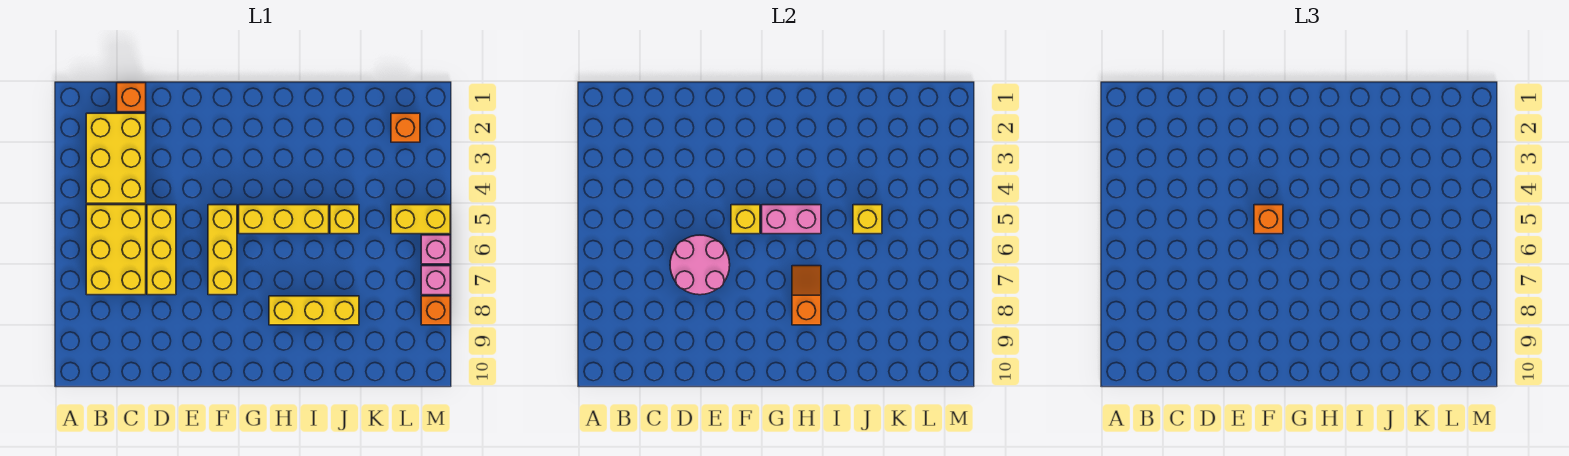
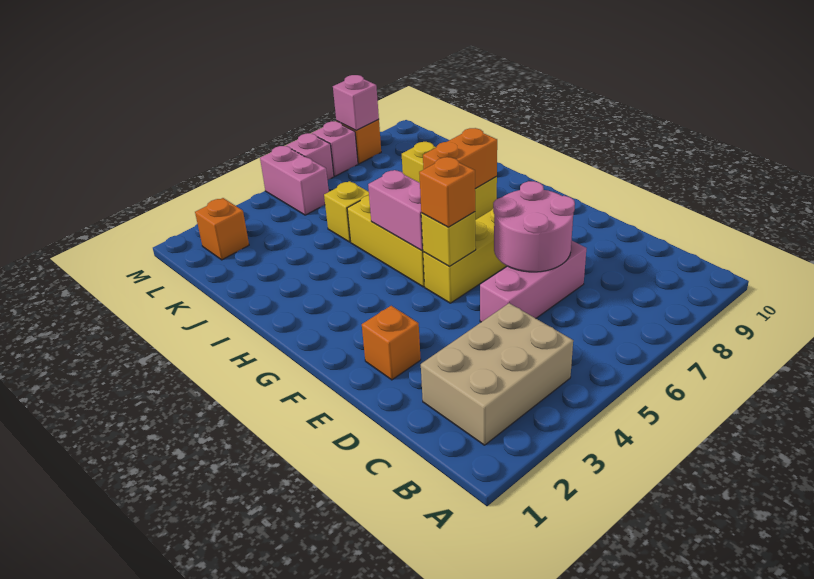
yellow brick B2:C4 level 1 -> tan brick B2:C4 level 1
yellow brick B5:C7 level 1 -> none
orange brick C1 level 1 -> orange brick E2 level 1
yellow brick D5:D7 level 1 -> pink brick D5:D7 level 1
orange slope H7:H8 level 2 top 8 -> orange brick H7:H8 level 2
yellow brick J5 level 2 -> none
yellow brick L5:M5 level 1 -> pink brick L5:M5 level 1
none -> pink brick M8 level 2

